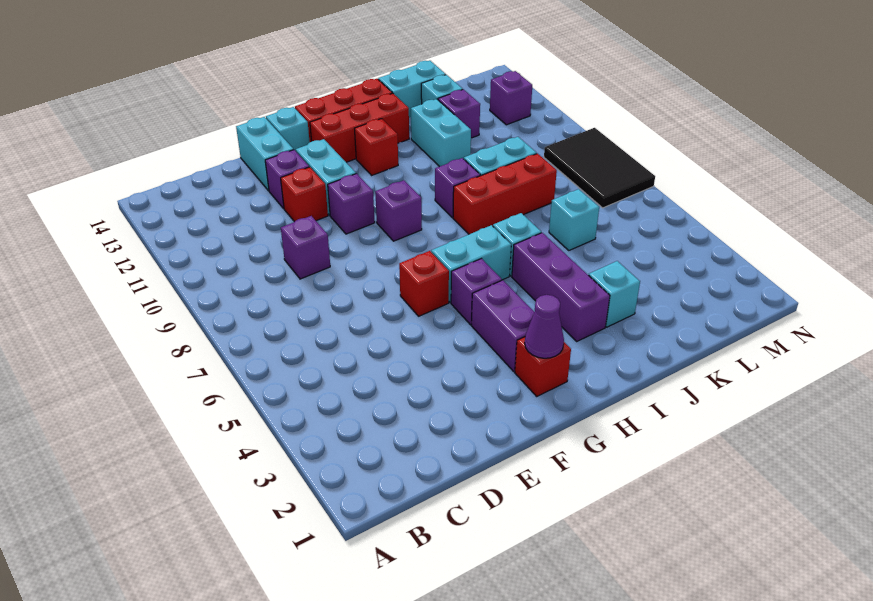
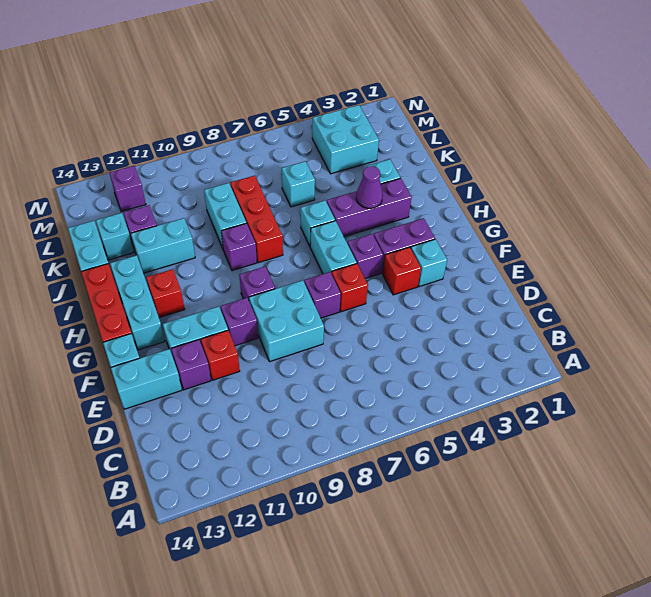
purple brick D9 level 1 -> purple brick F7 level 1
none -> cyan brick E8:F9 level 1
none -> cyan brick F3 level 1
red brick G2 level 1 -> red brick F4 level 1
purple cone G2 level 2 -> purple cone I4 level 2
red brick G13:I13 level 1 -> cyan brick G13:I13 level 1
none -> cyan brick L3:M4 level 1
black tile M7:N9 level 1 -> none

